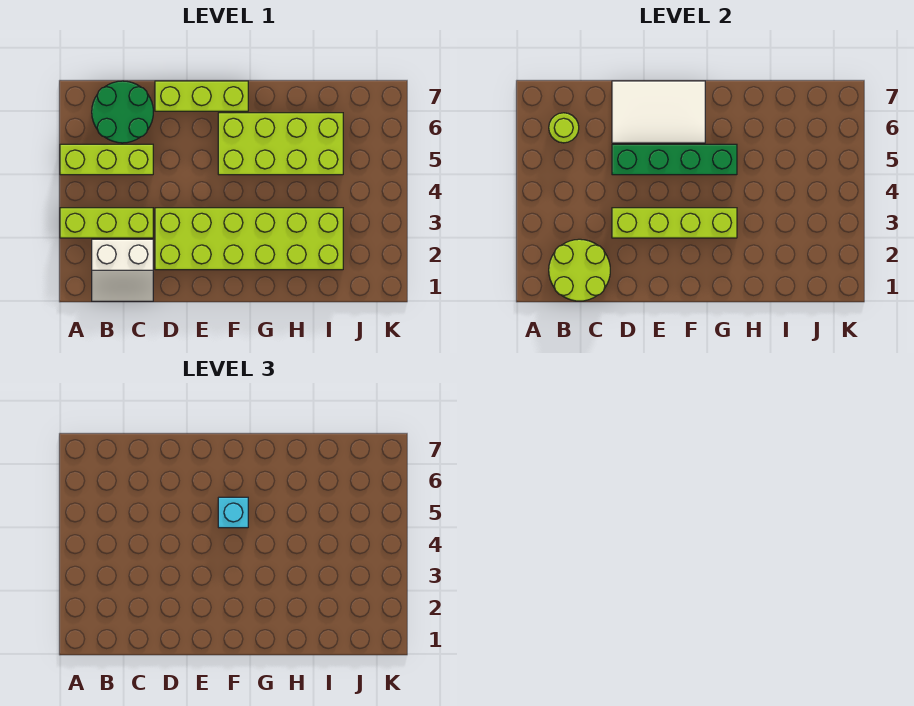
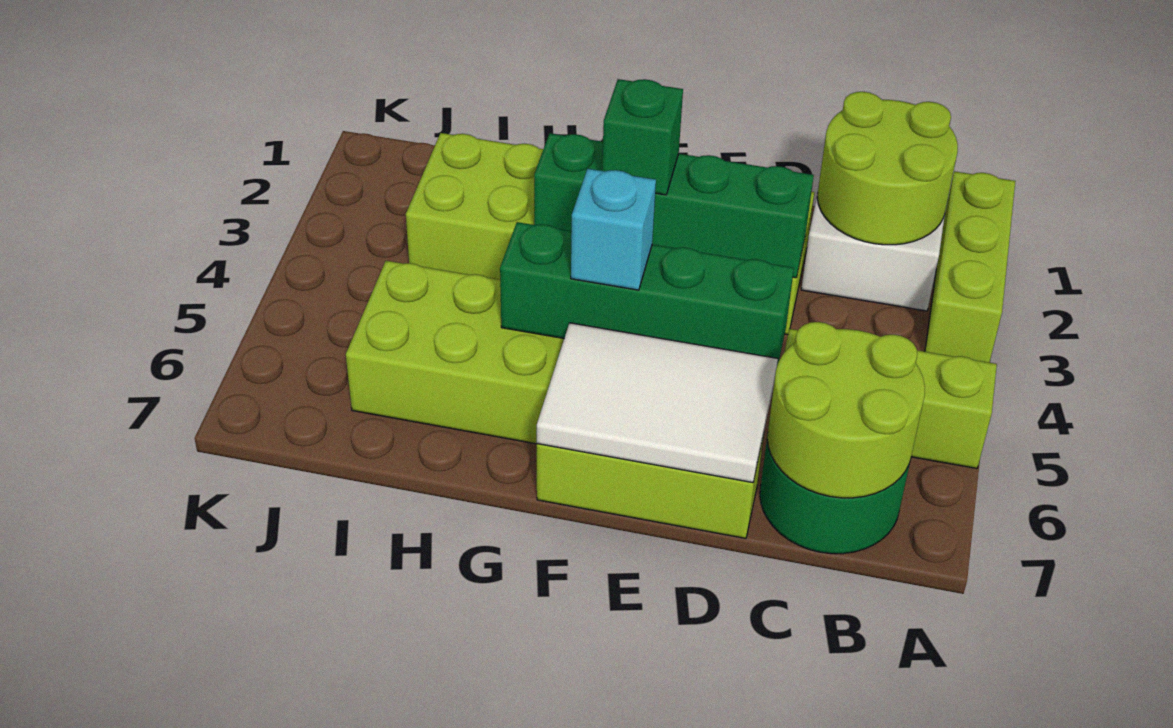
lime brick A3:C3 level 1 -> lime brick A1:A3 level 1
lime round brick B6 level 2 -> lime round brick B6:C7 level 2
lime brick D3:G3 level 2 -> green brick D3:G3 level 2
none -> green brick F3 level 3

